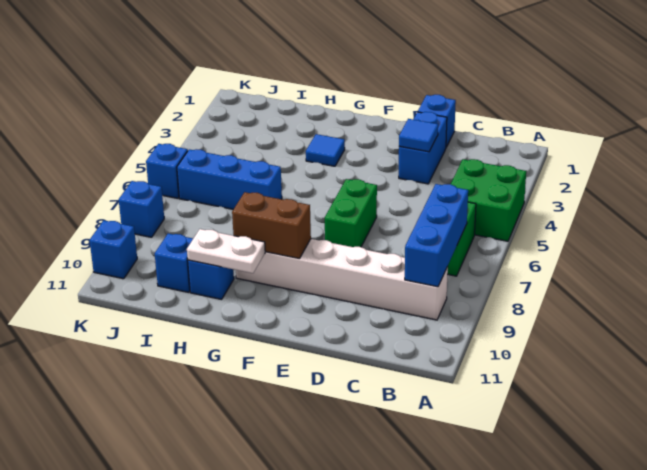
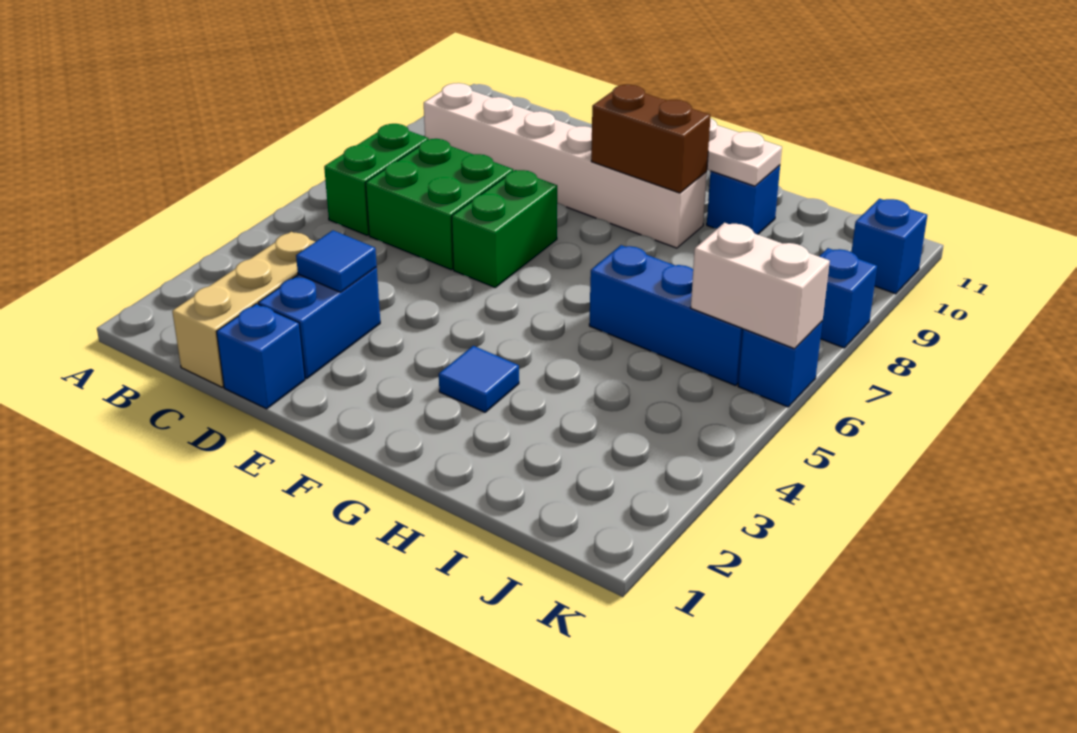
green brick A4:B5 level 1 -> green brick C6:D7 level 1
blue brick B7:B9 level 2 -> none
none -> tan brick C1:C3 level 1
blue brick I10 level 1 -> none
none -> white brick J6:K6 level 2

